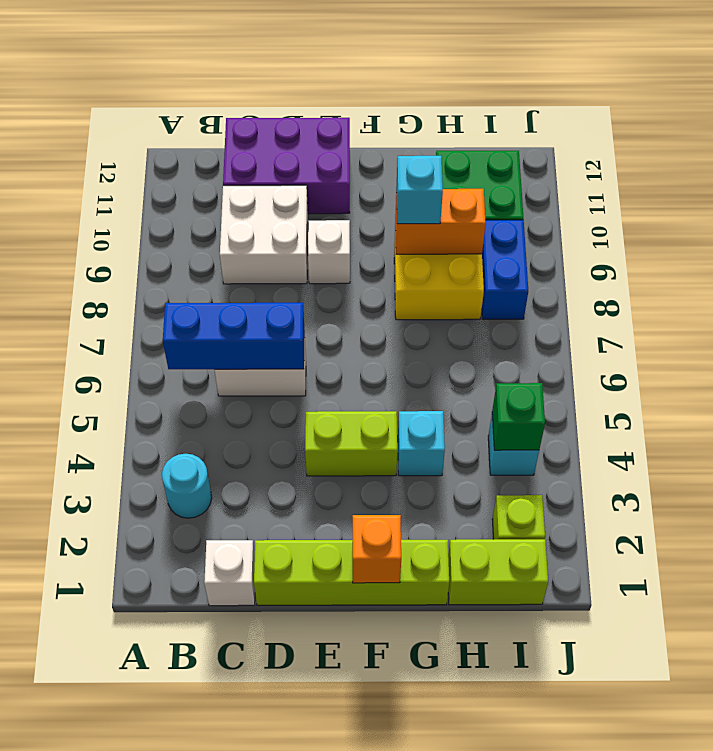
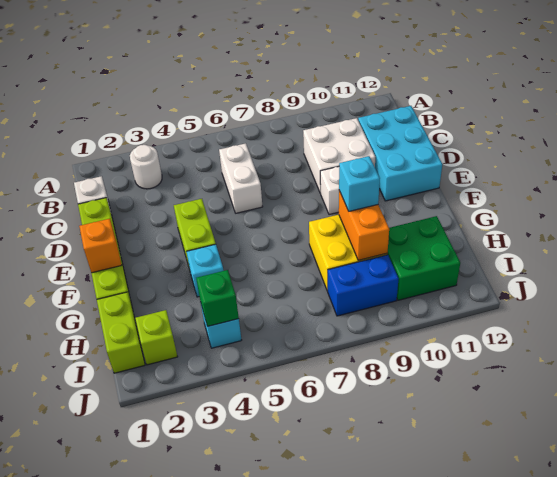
cyan round brick B3 level 1 -> white round brick B3 level 1
blue brick B6:D6 level 2 -> none
purple brick C11:E12 level 1 -> cyan brick C11:E12 level 1

